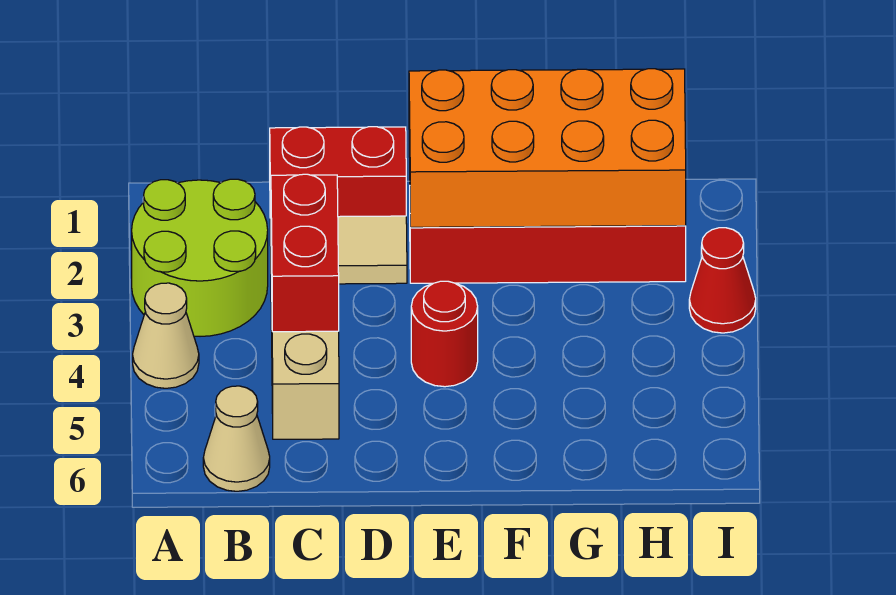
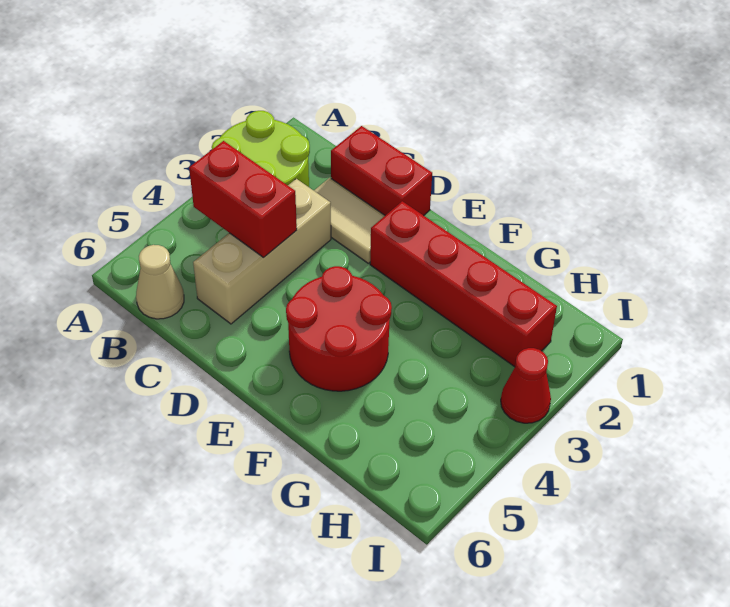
tan cone A4 level 1 -> none
red brick C3:C4 level 2 -> red brick B4:C4 level 2
orange brick E1:H2 level 2 -> none
red round brick E4 level 1 -> red round brick E4:F5 level 1

